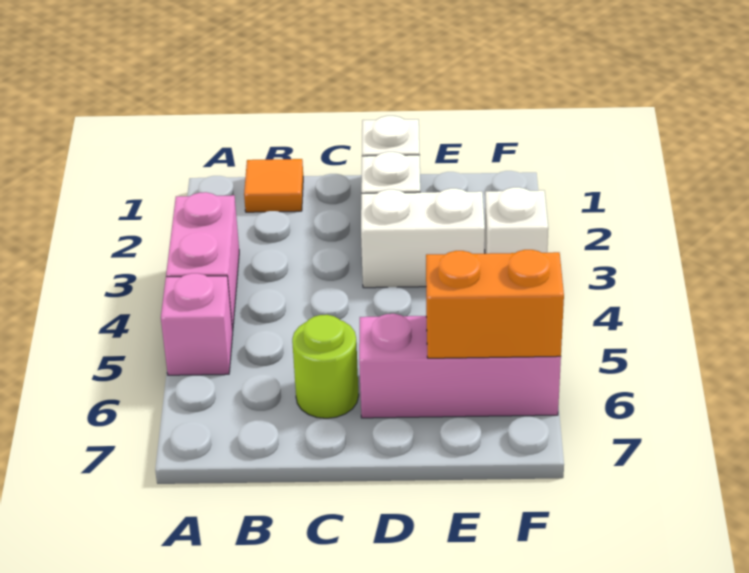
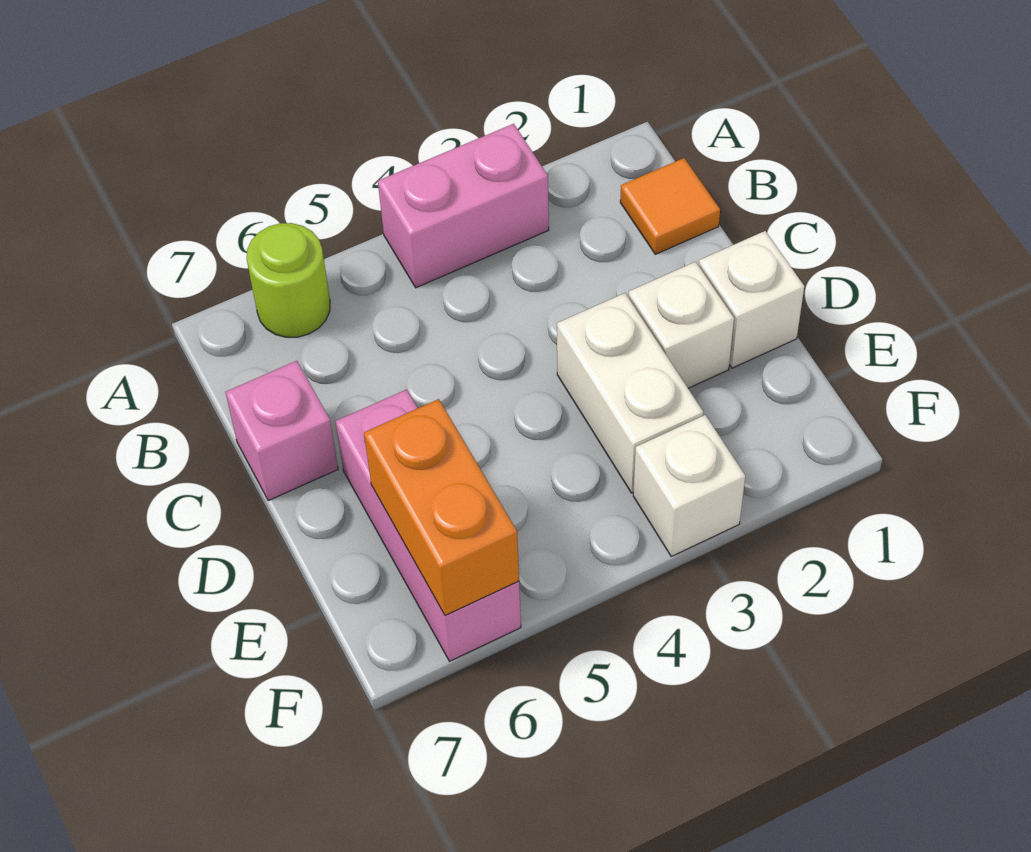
pink brick A5 level 1 -> pink brick C7 level 1
lime round brick C6 level 1 -> lime round brick A6 level 1

